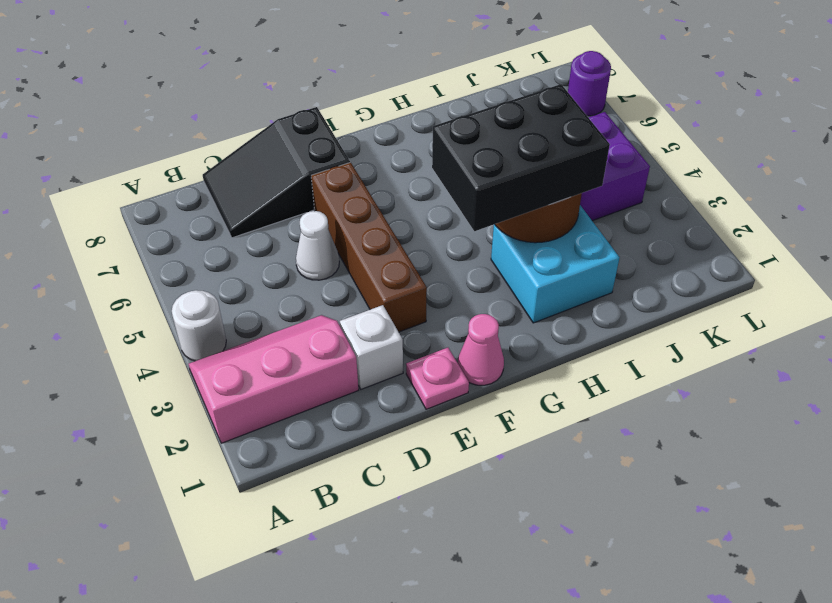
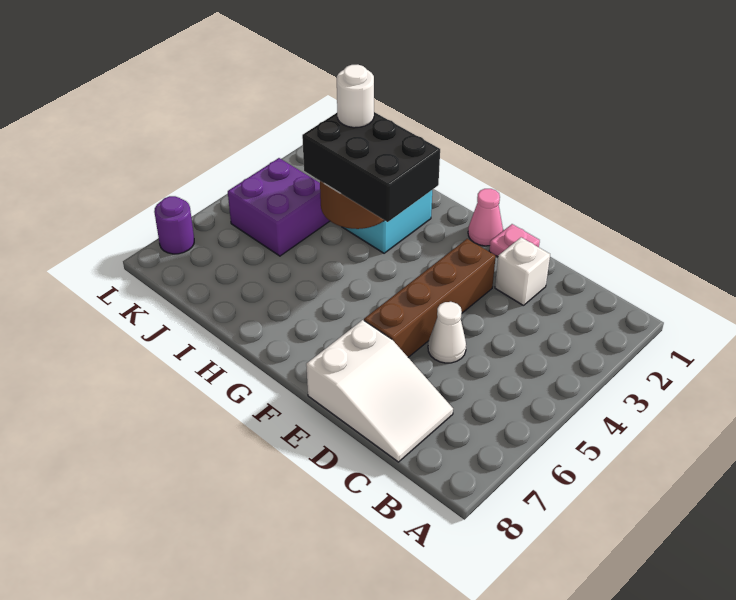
pink slope A2:C3 level 1 top 2 -> none
white round brick A4 level 1 -> white round brick I3 level 4
black slope C7:E8 level 1 top E -> white slope C7:E8 level 1 top E

